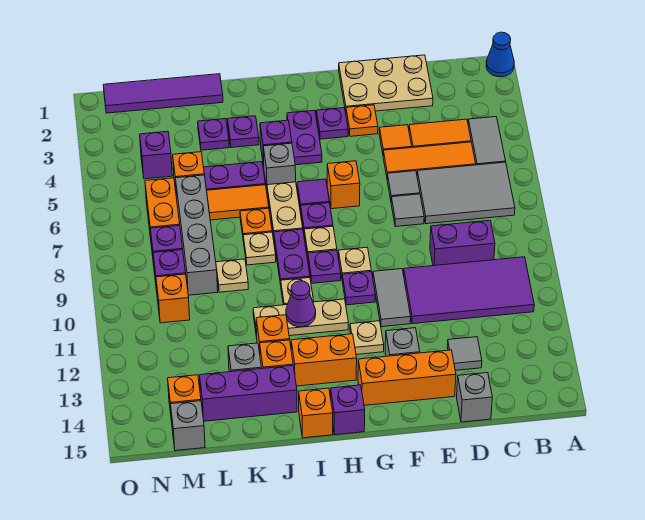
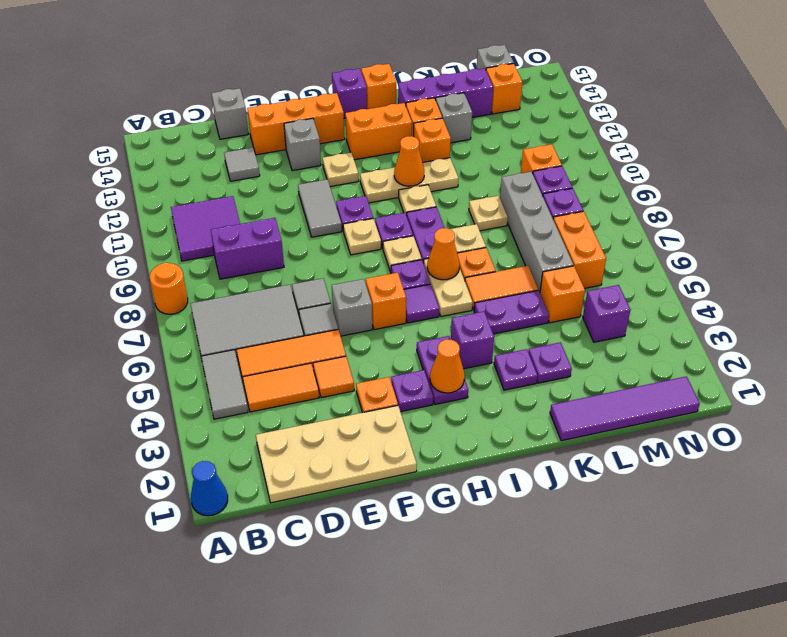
none -> orange round brick A8 level 1
purple tile B10:E11 level 1 -> purple tile B10:C11 level 1
tan plate D1:F2 level 1 -> tan plate C1:F2 level 1
none -> orange cone H3 level 2
grey brick I5 level 1 -> grey brick F6 level 1
none -> orange cone I7 level 2
purple cone I11 level 2 -> orange cone I11 level 2

